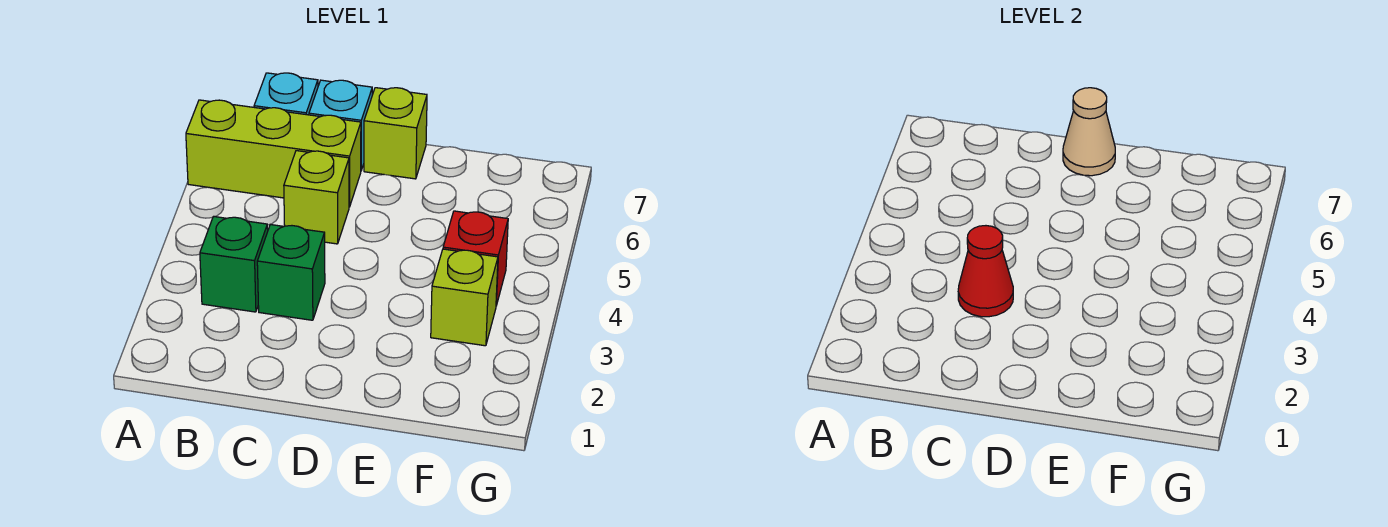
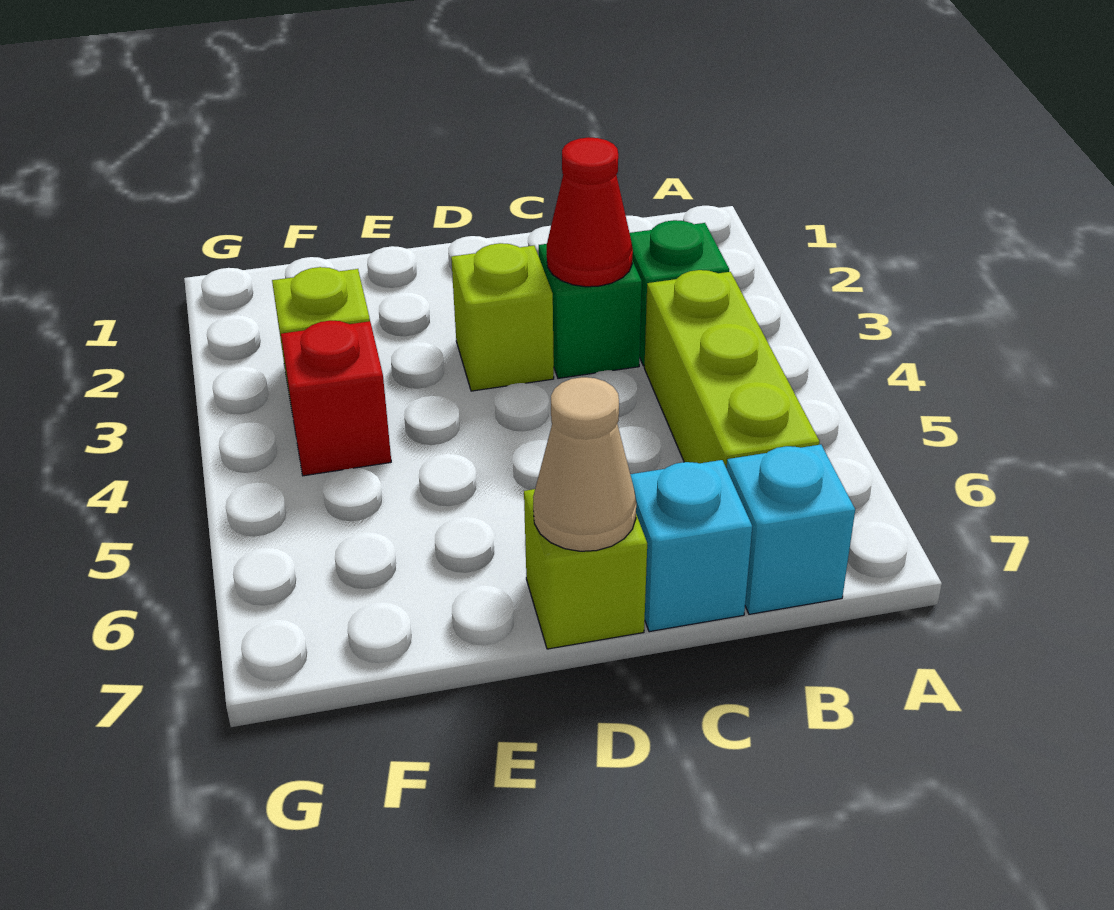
lime brick A6:C6 level 1 -> lime brick B4:B6 level 1
lime brick C5 level 1 -> lime brick D3 level 1

